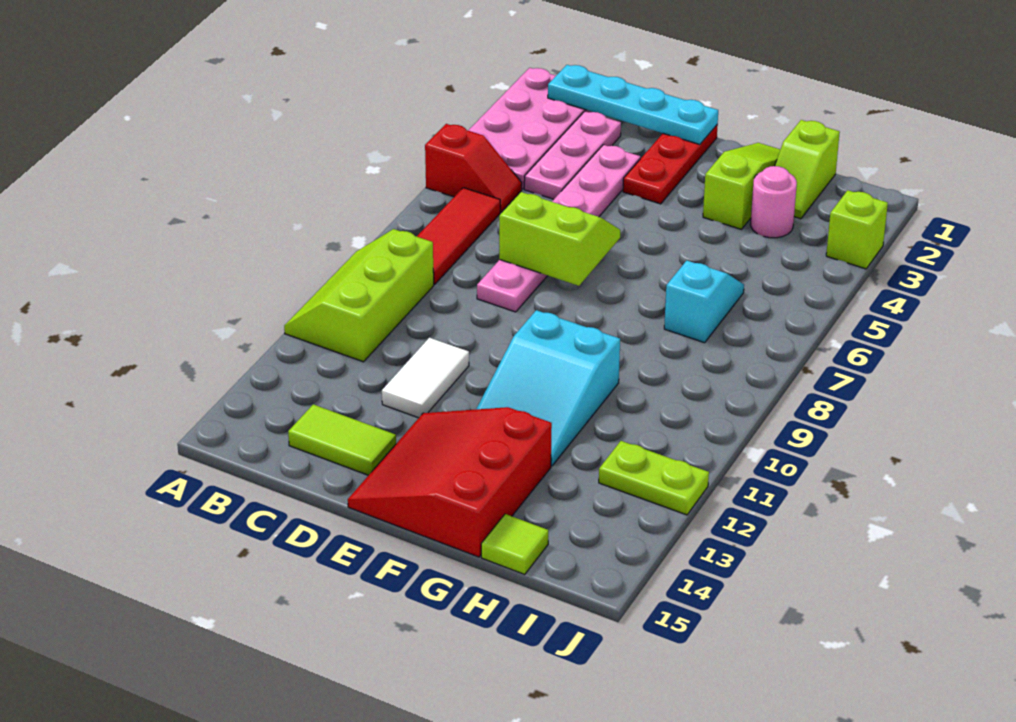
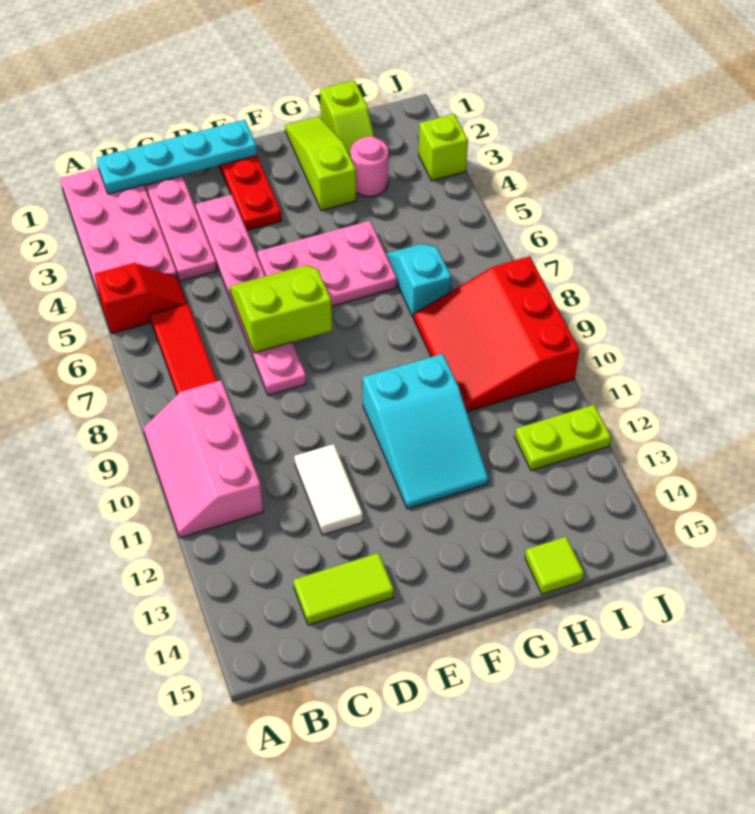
lime slope A9:B11 level 1 top B -> pink slope A9:B11 level 1 top B
none -> pink plate E5:G6 level 1
red slope E13:G15 level 1 top G -> red slope H8:J10 level 1 top J

